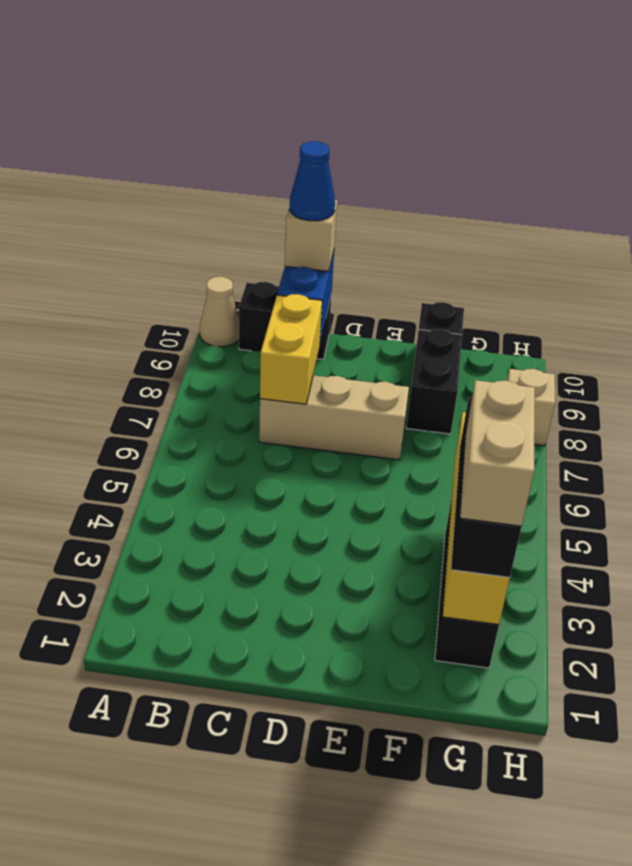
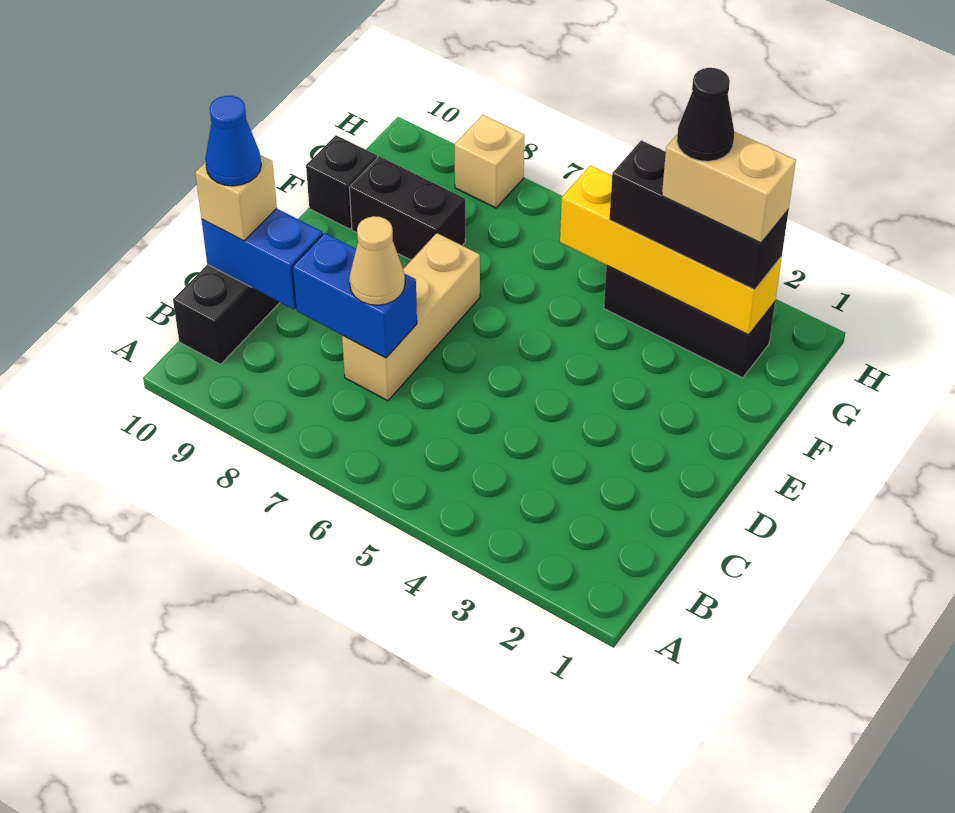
tan cone A10 level 1 -> tan cone C7 level 3
yellow brick C7:C8 level 2 -> blue brick C7:C8 level 2
none -> black cone G3 level 5

